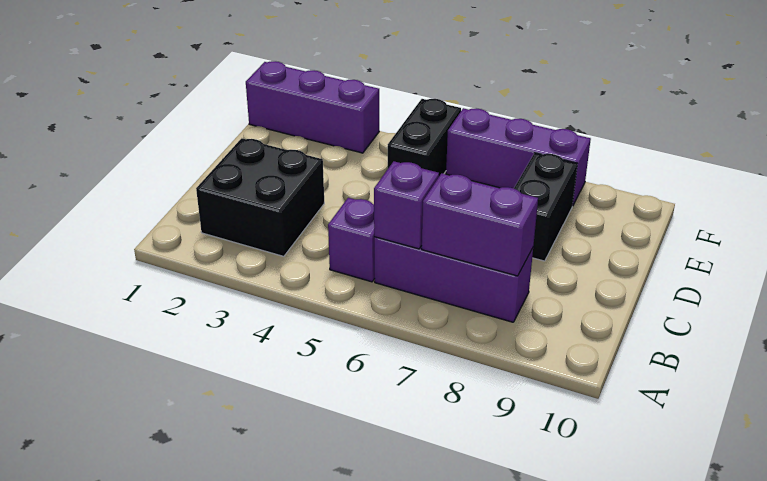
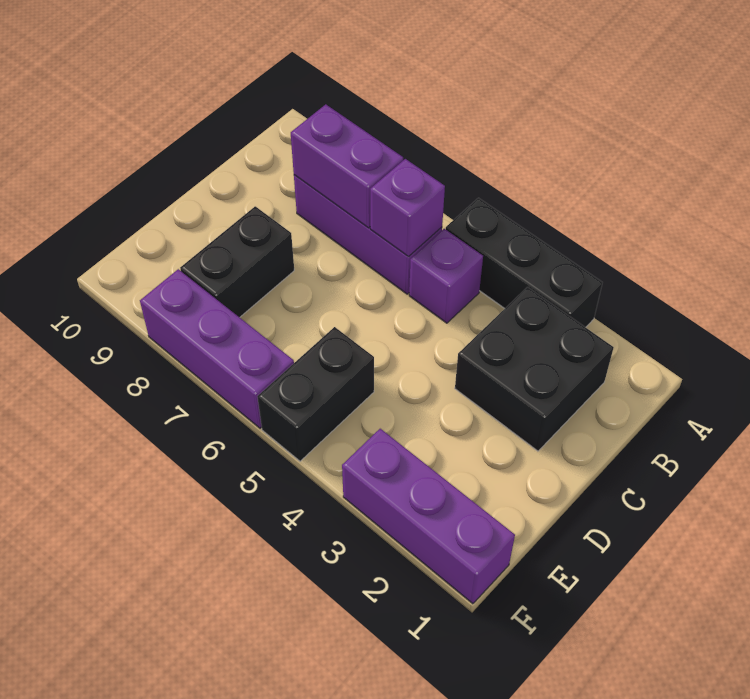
none -> black brick A3:A5 level 1

